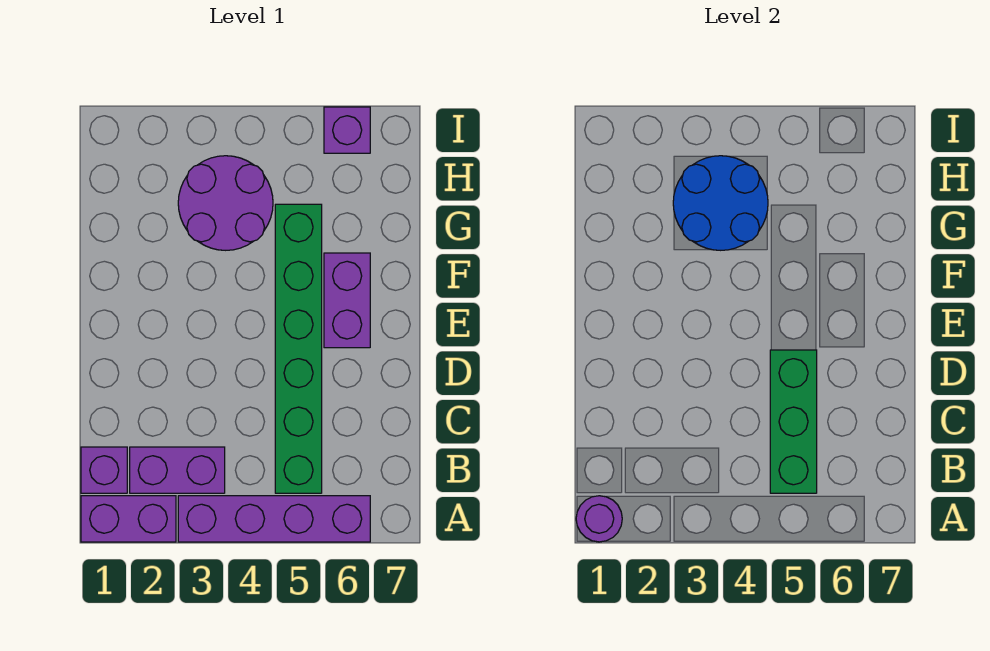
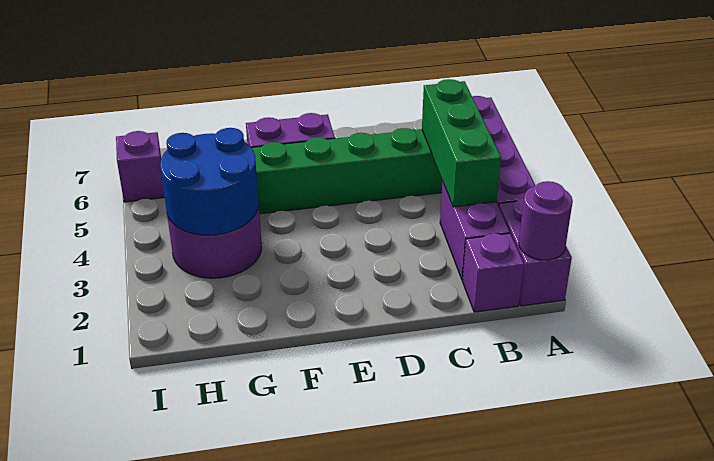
green brick B5:D5 level 2 -> green brick B3:B5 level 2

